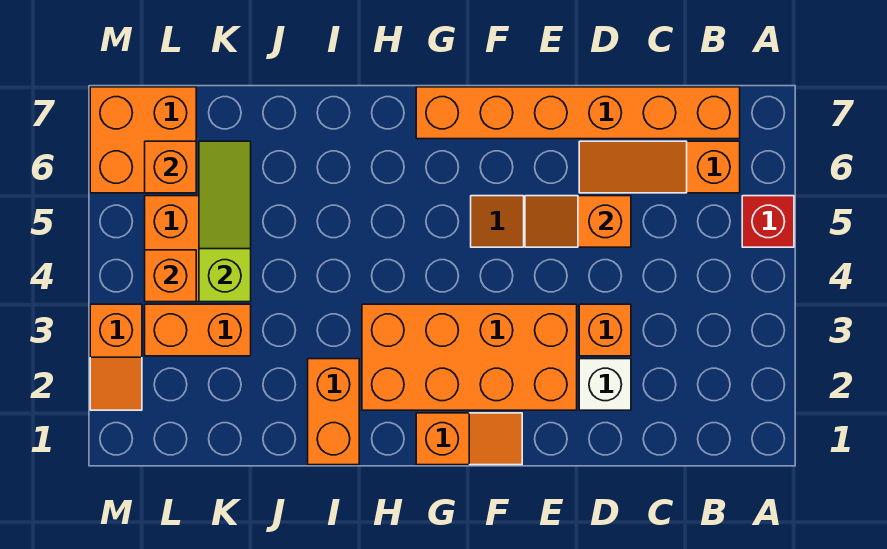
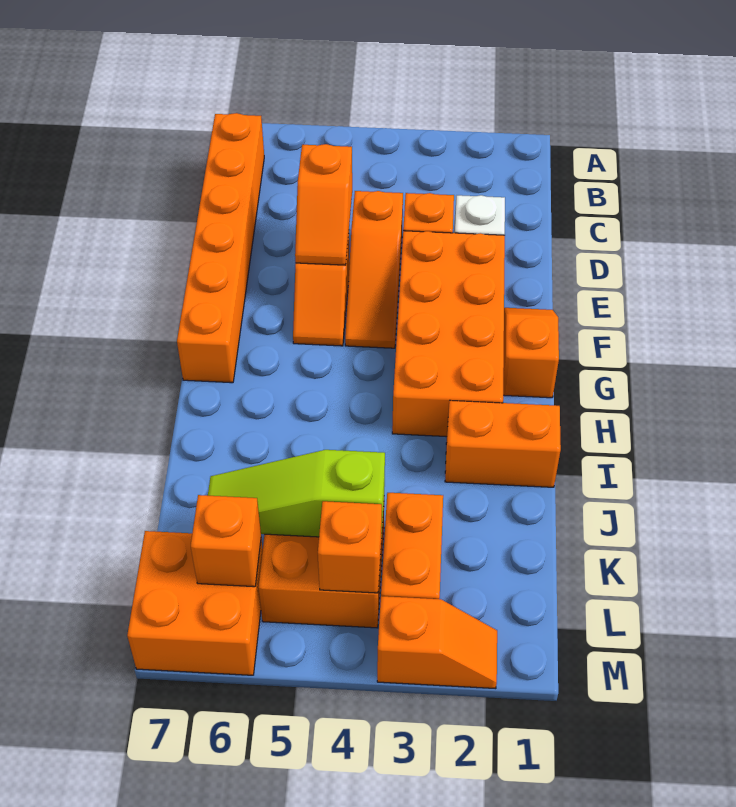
red brick A5 level 1 -> none
orange slope B6:D6 level 1 top B -> orange slope D4:F4 level 1 top D

